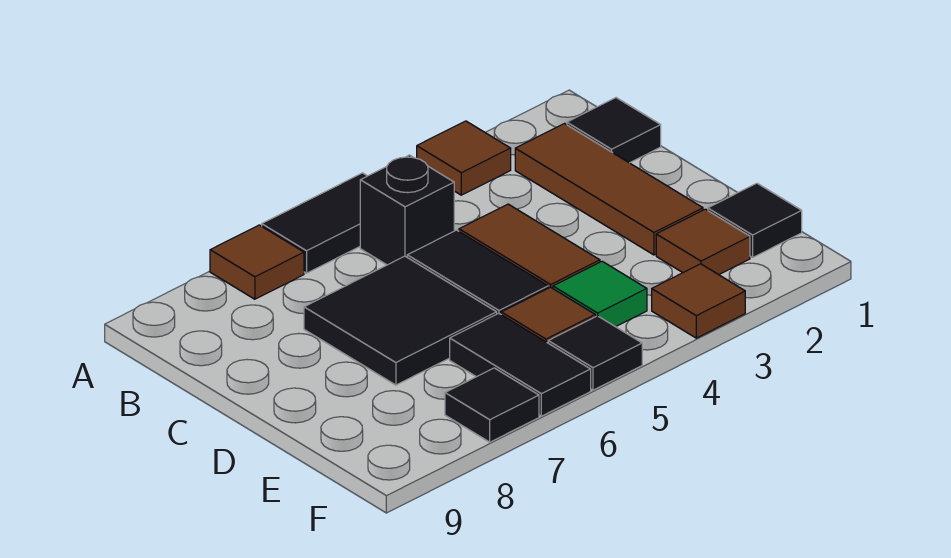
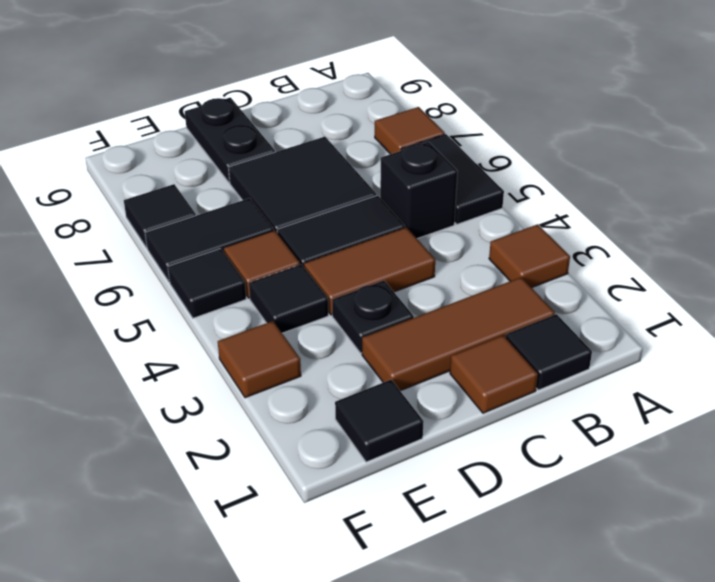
none -> black plate D3 level 1
none -> black plate D8:D9 level 1
brown tile E2 level 1 -> brown tile C1 level 1
green tile E4 level 1 -> black tile E4 level 1

